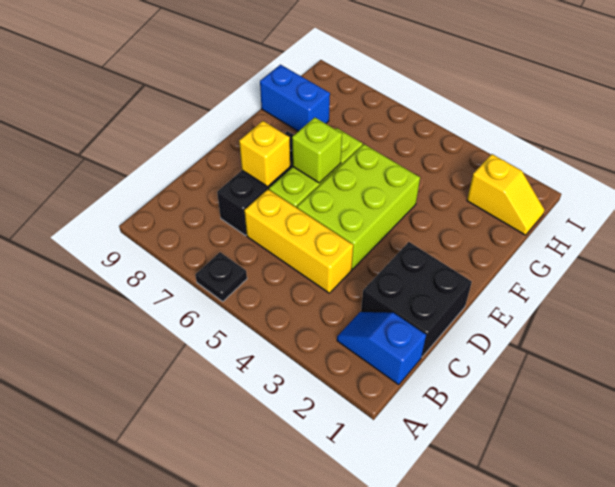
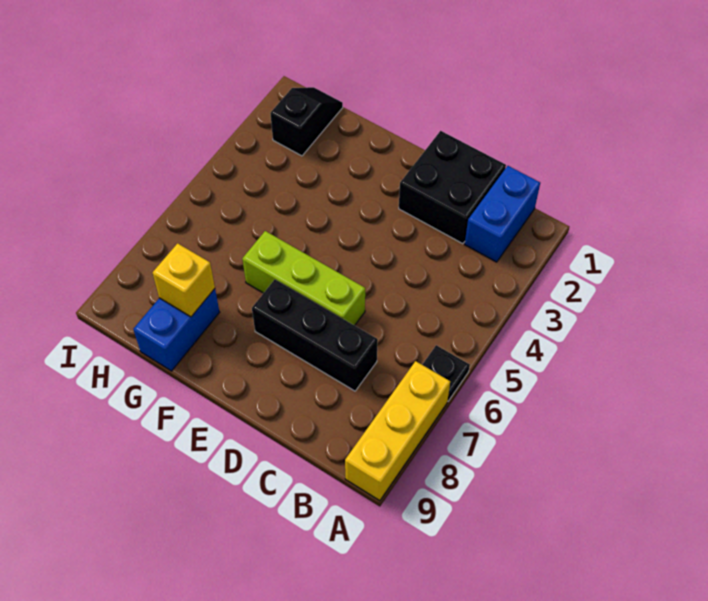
blue slope B1:B2 level 1 top 1 -> blue brick B1:B2 level 1
yellow brick C4:C6 level 1 -> yellow brick A7:A9 level 1
lime brick D4:F5 level 1 -> none
yellow brick D7 level 2 -> yellow brick G8 level 2
lime brick E6 level 2 -> none
yellow slope H1:H2 level 1 top 2 -> black slope H1:H2 level 1 top 2

